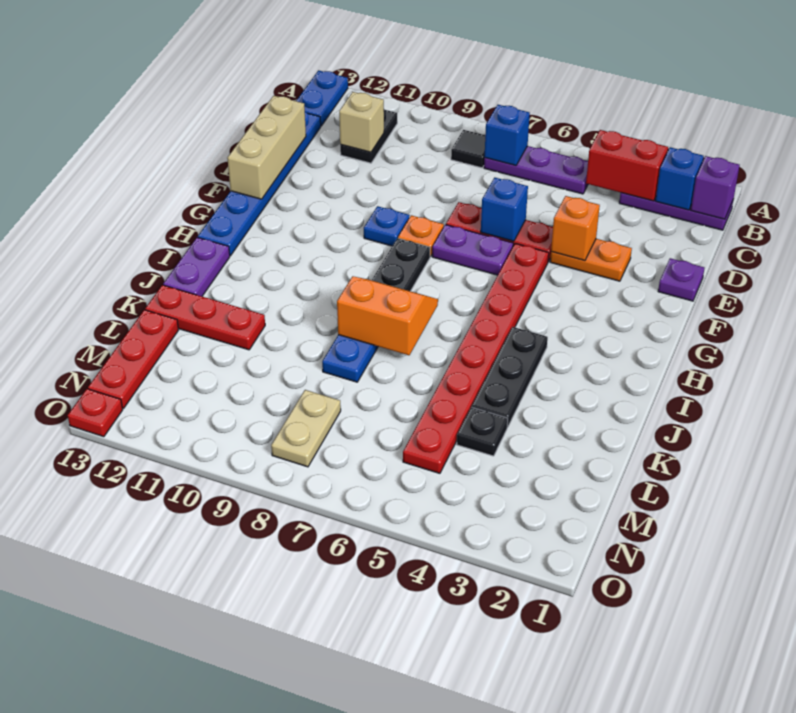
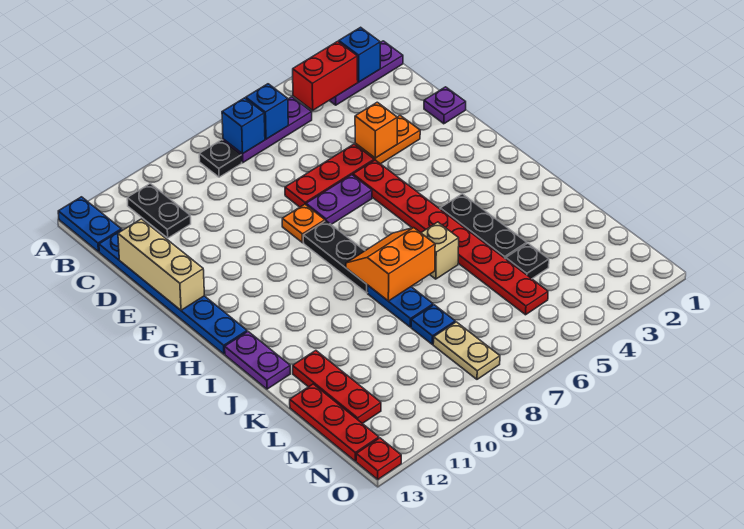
purple brick B1 level 2 -> none
black tile B8 level 1 -> black plate B8 level 1
tan brick C11 level 2 -> tan brick J6 level 1
blue brick E6 level 2 -> blue brick B6 level 2
blue plate F9 level 1 -> blue plate L8 level 1
red plate K11:K13 level 1 -> red plate K12:M12 level 1

